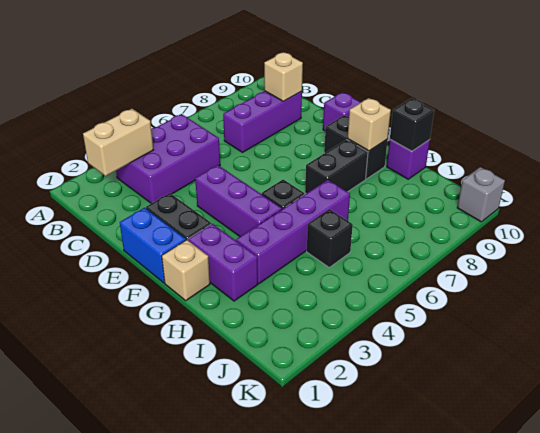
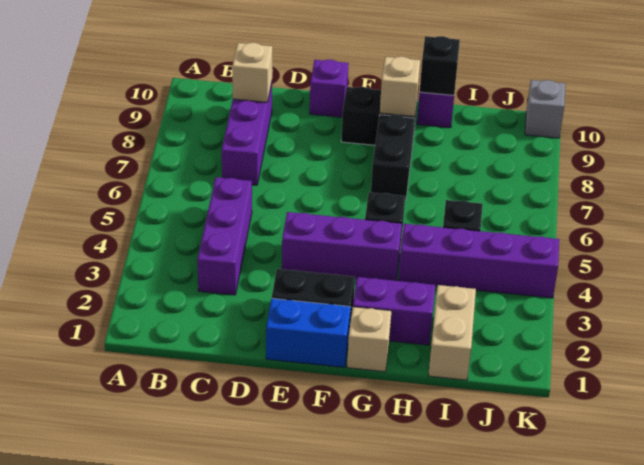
tan brick B2:B3 level 2 -> tan brick I1:I2 level 1
purple brick B3:C5 level 1 -> purple brick C3:C5 level 1
purple brick H3:H6 level 1 -> purple brick H4:K4 level 1

